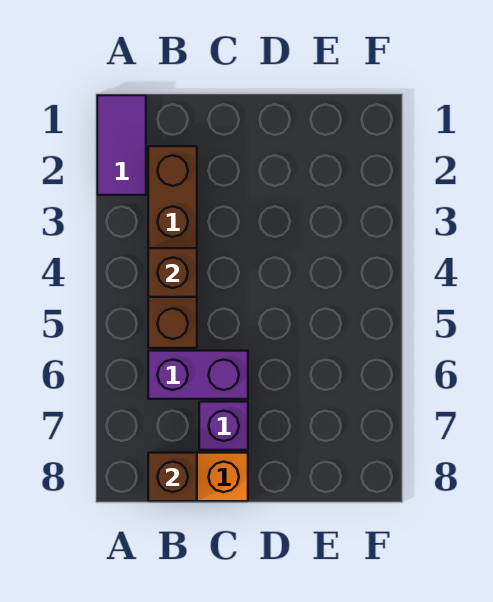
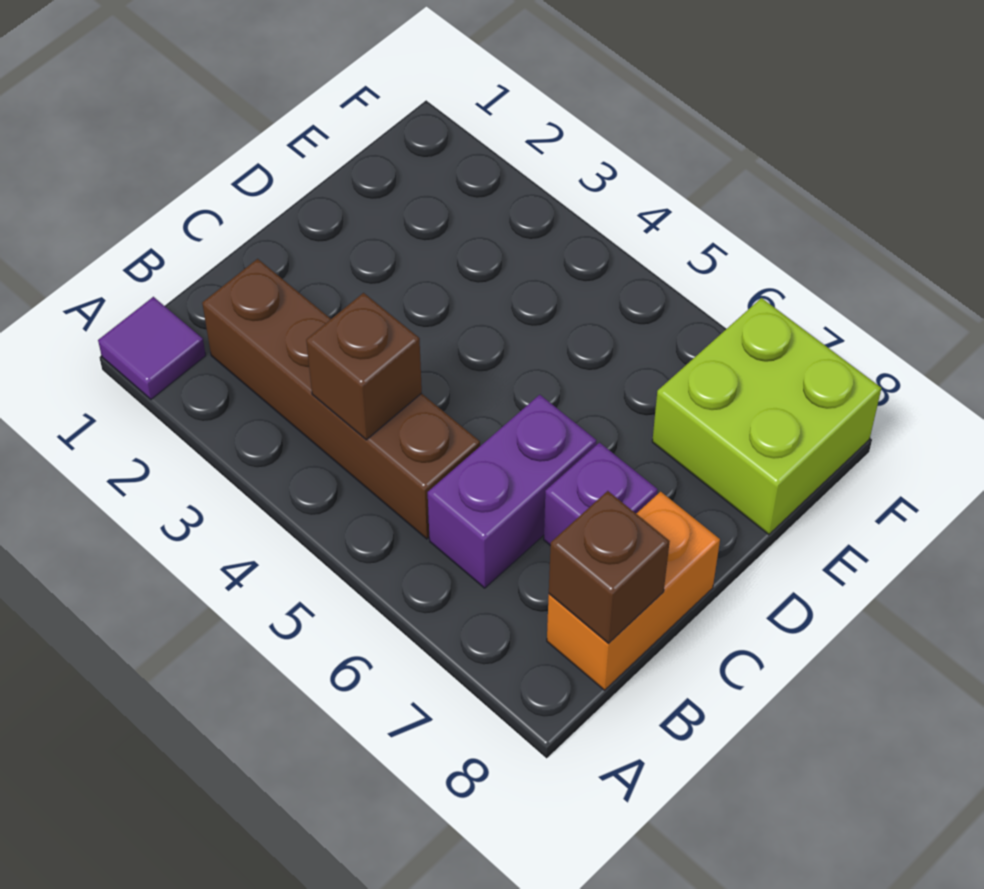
purple tile A1:A2 level 1 -> purple tile A1 level 1
none -> lime brick E7:F8 level 1

